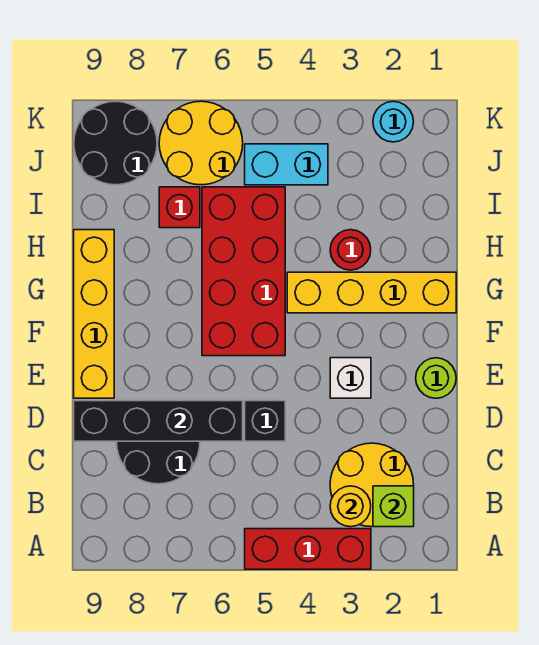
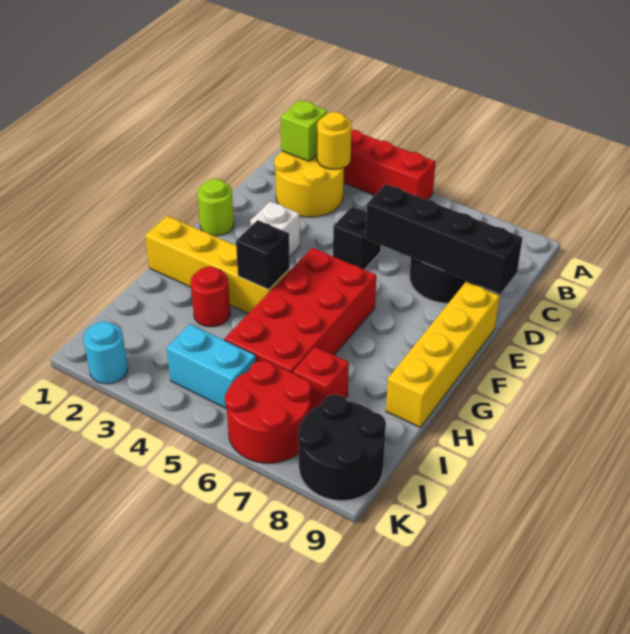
none -> black brick G4 level 2
yellow round brick J6:K7 level 1 -> red round brick J6:K7 level 1

